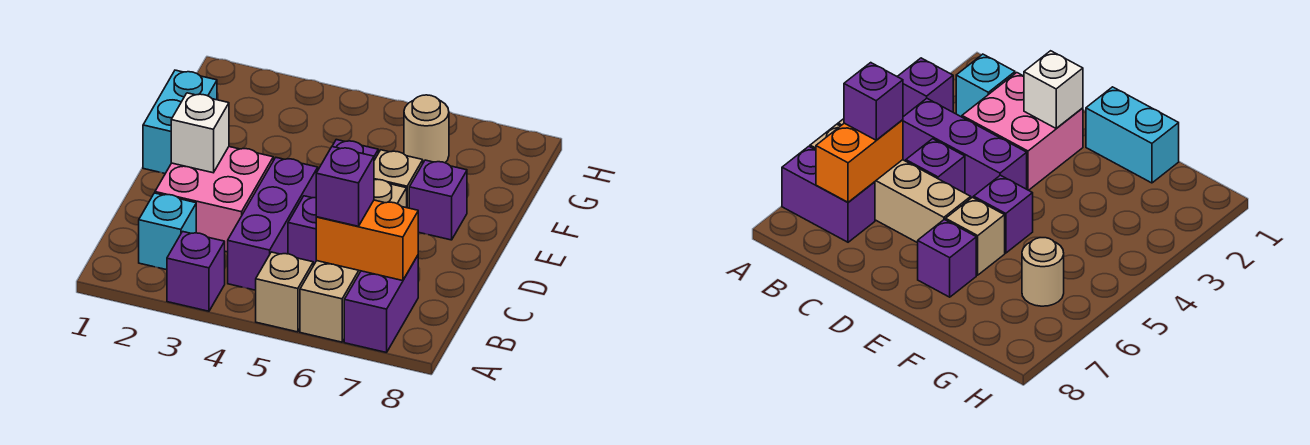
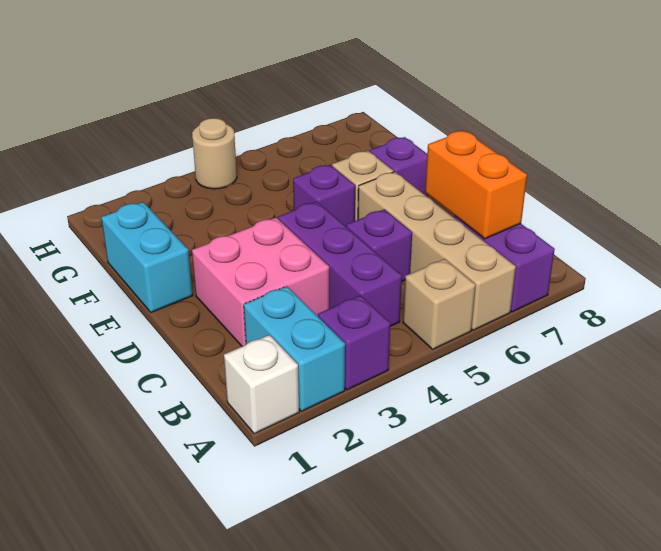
cyan brick B2 level 1 -> cyan brick A2:B2 level 1
orange brick B6:B7 level 2 -> orange brick B7:C7 level 2
purple brick B6 level 3 -> none
white brick D2 level 2 -> white brick A1 level 1
tan round brick G6 level 1 -> tan round brick H4 level 1

